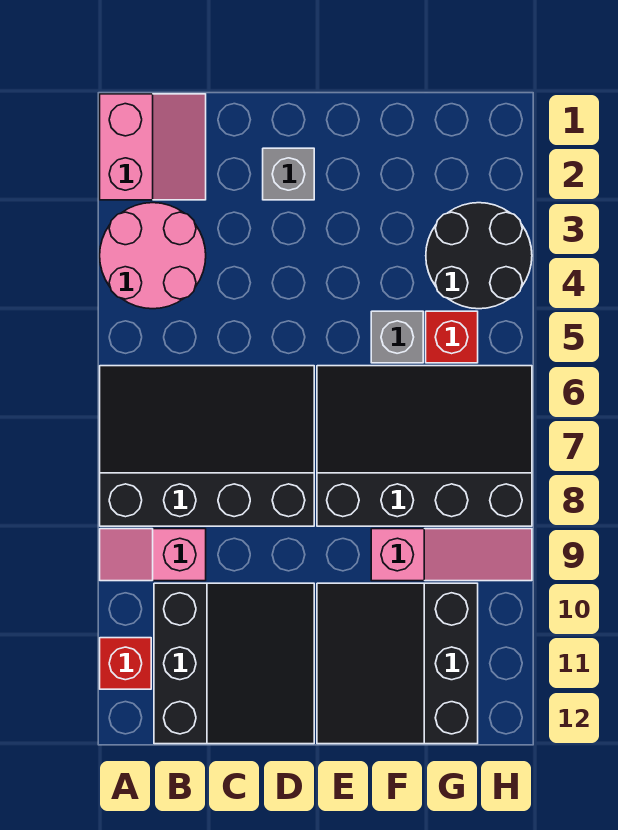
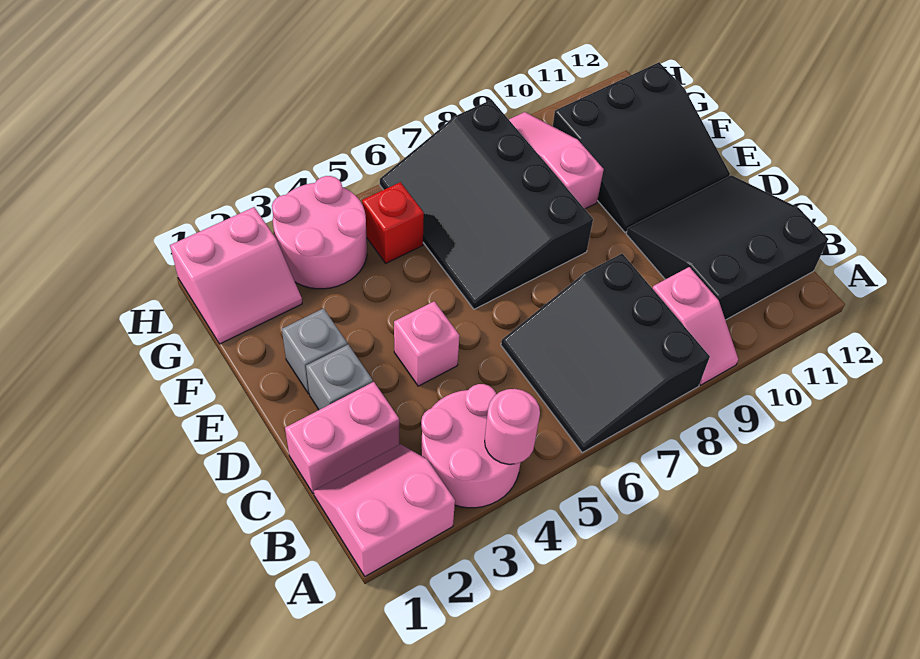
none -> pink round brick A4 level 2
black slope A6:D8 level 1 top 8 -> black slope A6:C8 level 1 top 8
red brick A11 level 1 -> none
none -> pink brick C1:C2 level 1
none -> pink brick D4 level 1
grey brick F5 level 1 -> grey brick E2 level 1
none -> pink slope G1:H2 level 1 top H
black round brick G3:H4 level 1 -> pink round brick G3:H4 level 1

